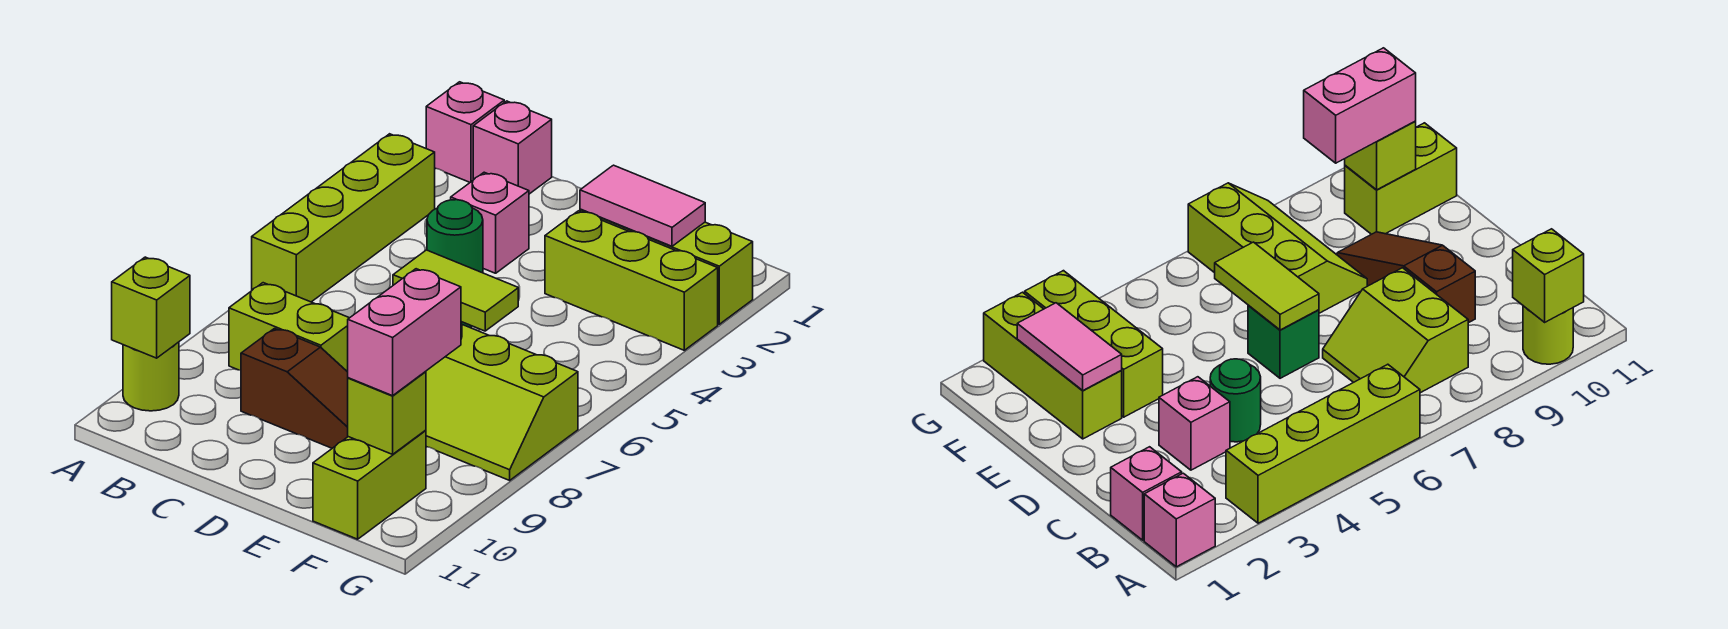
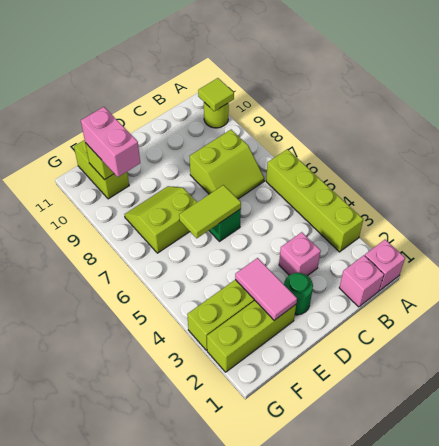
lime brick A10 level 2 -> lime tile A10 level 2
green round brick C4 level 1 -> green round brick D2 level 1
brown slope C9:E9 level 1 top C -> none
pink tile E2:F2 level 2 -> pink tile E2:E3 level 2
lime slope E7:G8 level 1 top 7 -> lime slope E7:F8 level 1 top 7

